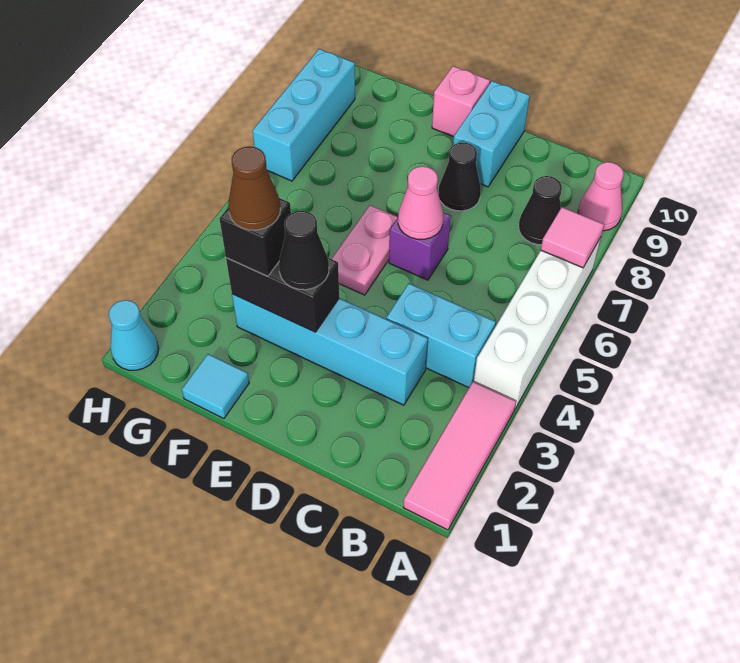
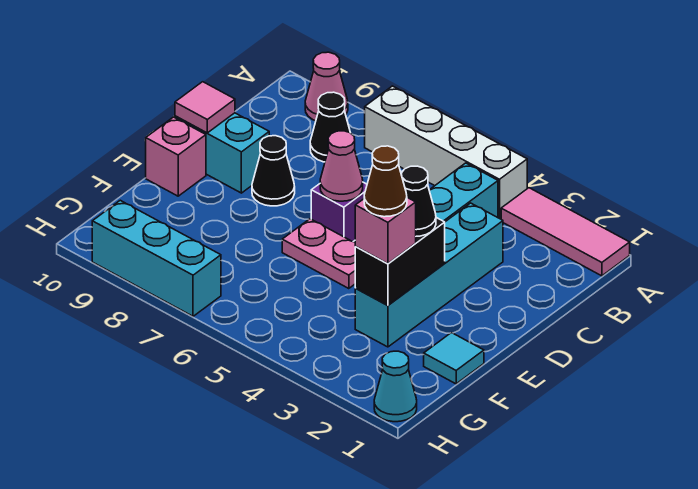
pink tile A7 level 2 -> pink tile D10 level 2
black brick F3 level 3 -> pink brick F3 level 3

